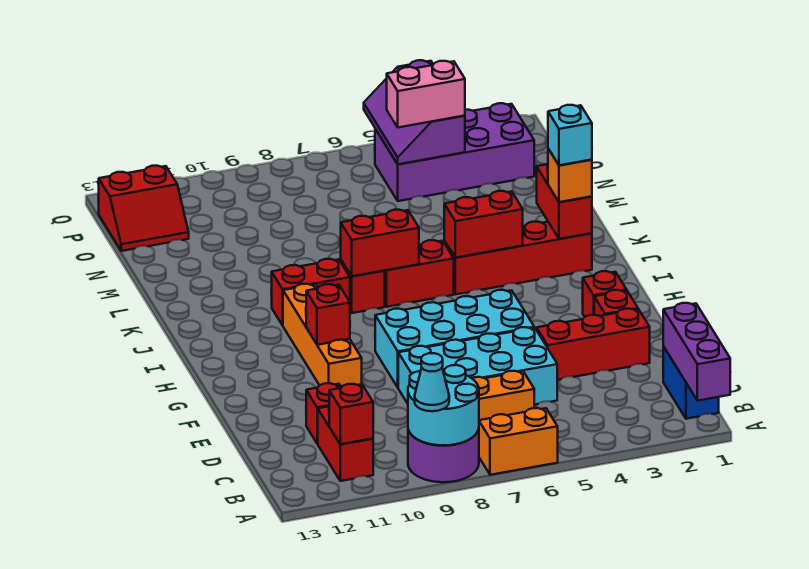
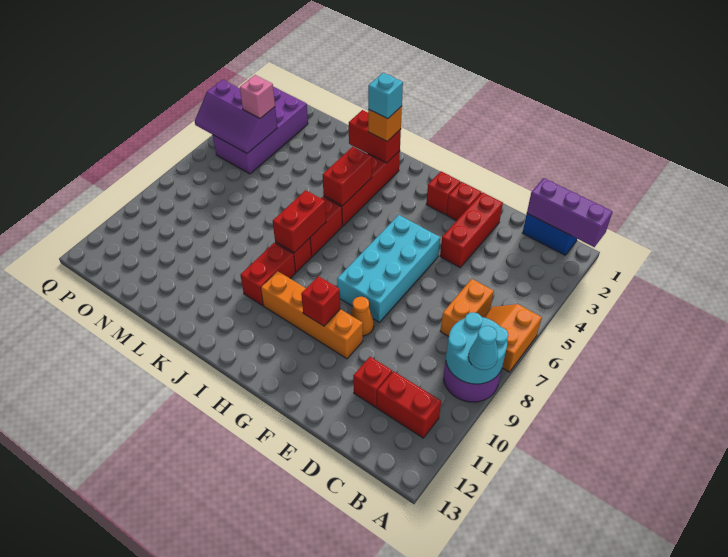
red brick B11 level 2 -> none
cyan brick D5:E8 level 1 -> none
none -> orange cone F9 level 1
pink brick O4:O5 level 3 -> pink brick O4 level 3
red slope O12:P13 level 1 top P -> none

